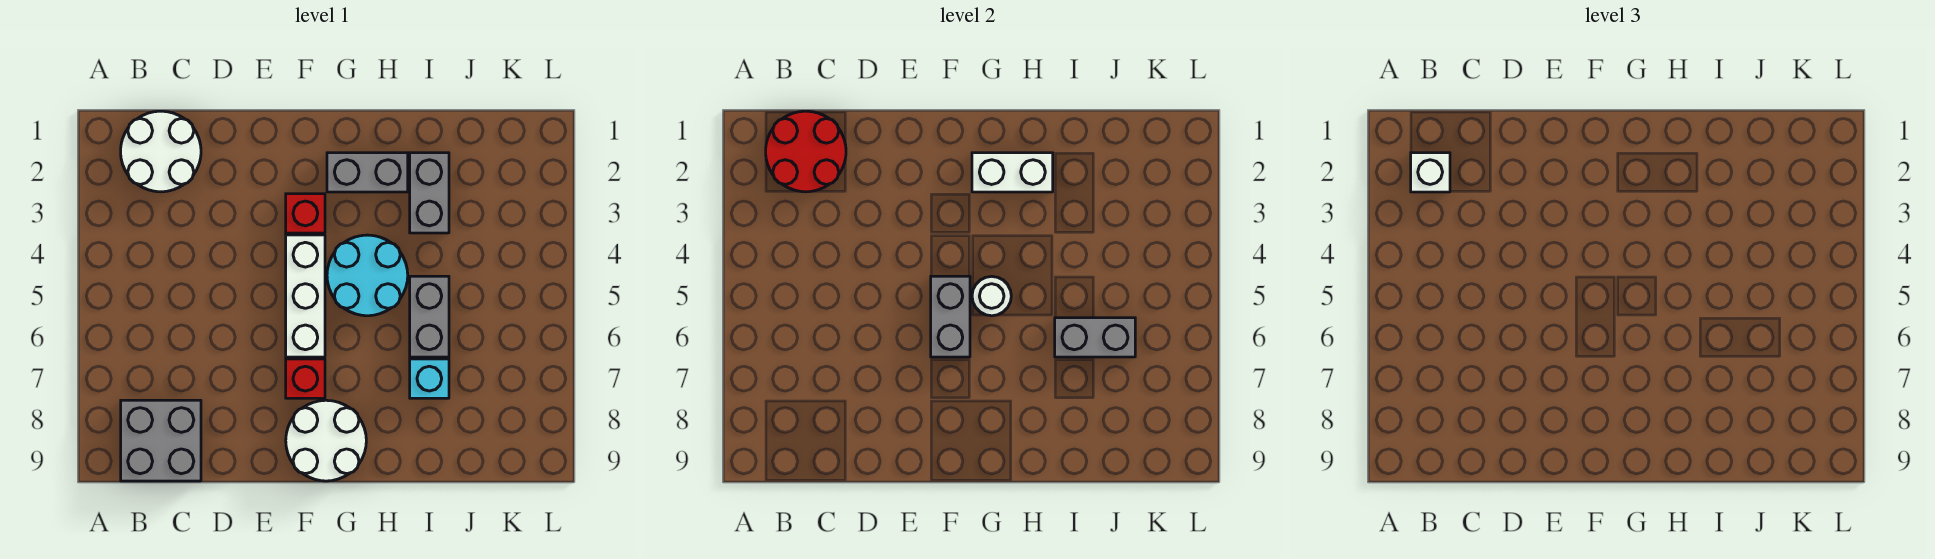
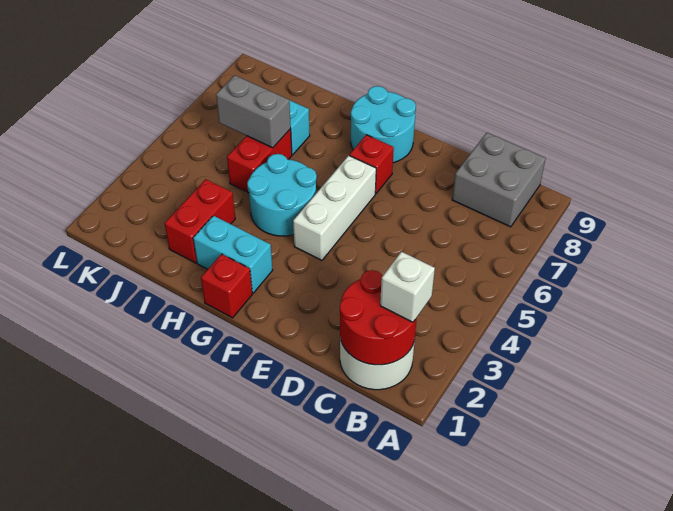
red brick F3 level 1 -> red brick G1 level 1
grey brick F5:F6 level 2 -> none
white round brick F8:G9 level 1 -> cyan round brick F8:G9 level 1
grey brick G2:H2 level 1 -> cyan brick G2:H2 level 1
white brick G2:H2 level 2 -> none
white round brick G5 level 2 -> none
grey brick I2:I3 level 1 -> red brick I2:I3 level 1
grey brick I5:I6 level 1 -> red brick I5:I6 level 1

